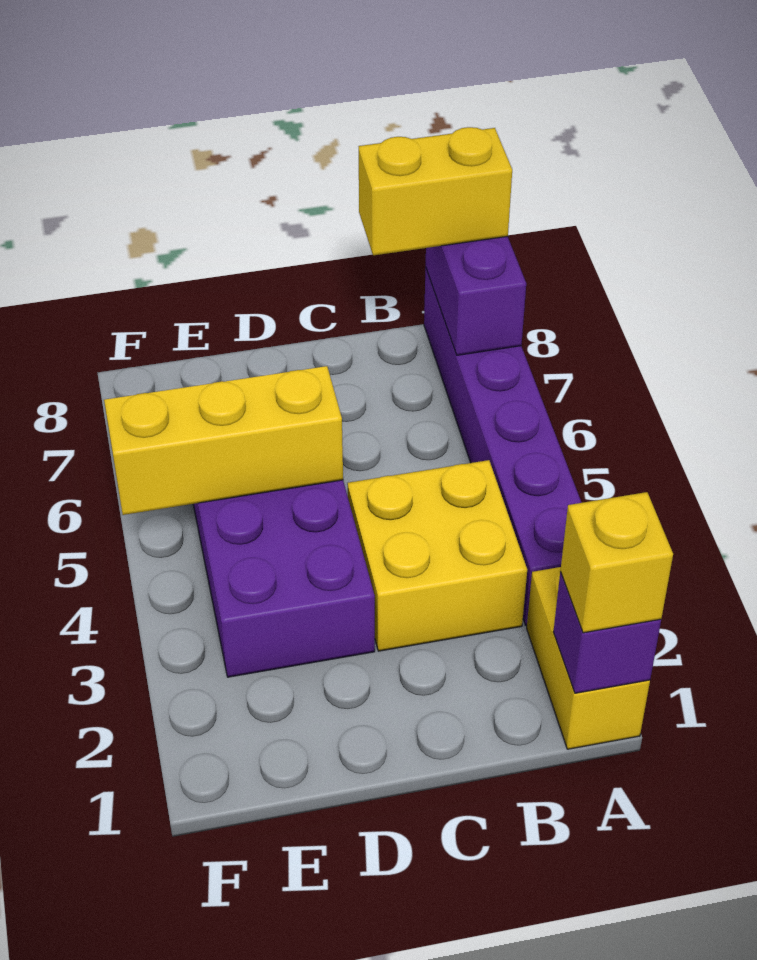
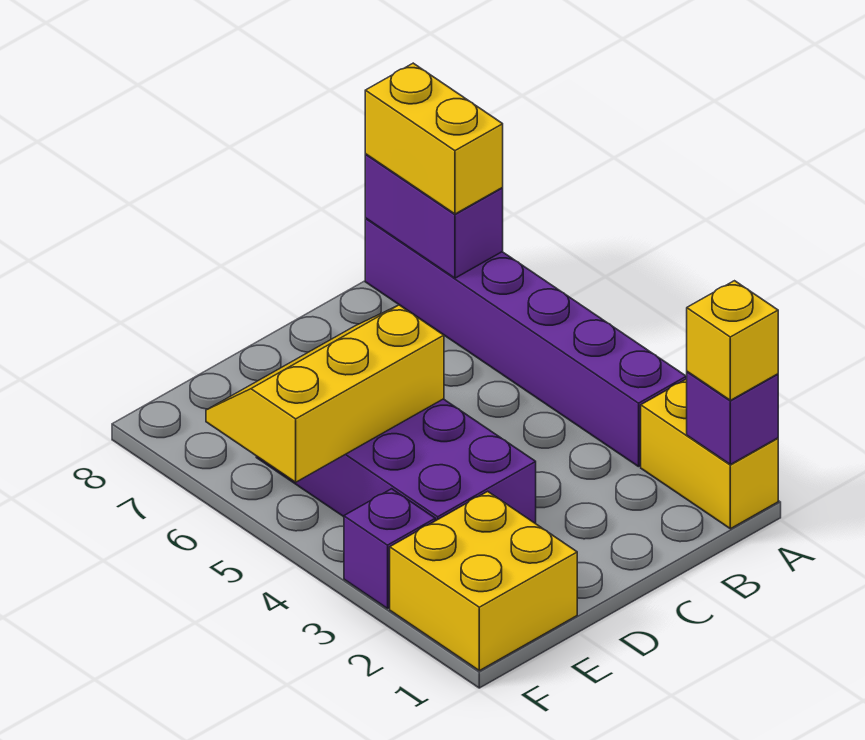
yellow brick A8:B8 level 3 -> yellow brick A7:A8 level 3
yellow brick B3:C4 level 1 -> yellow brick E1:F2 level 1
none -> purple brick F3 level 1

